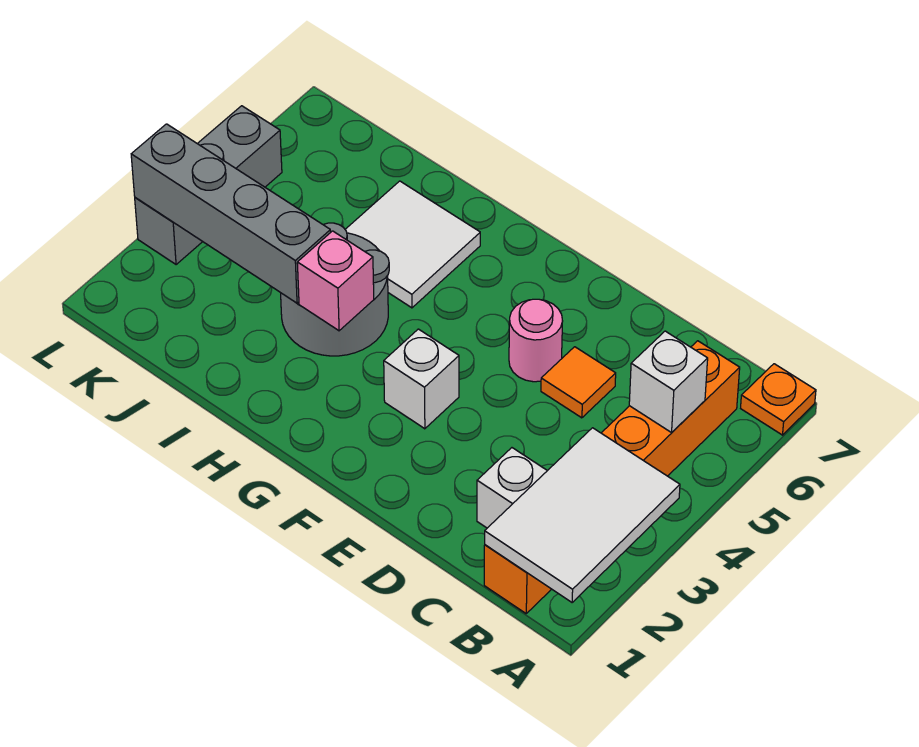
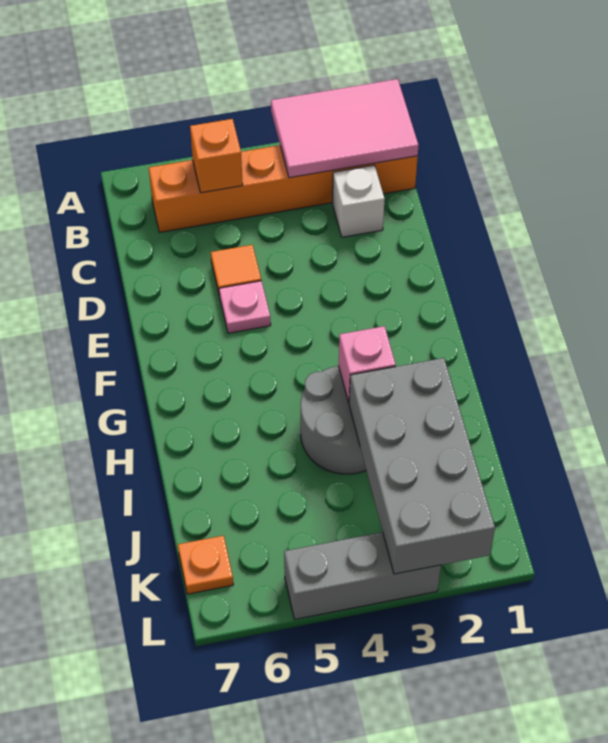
white tile A1:B3 level 2 -> pink tile A1:B3 level 2
orange plate A7 level 1 -> orange plate K7 level 1
white brick B5 level 2 -> orange brick B5 level 2
pink round brick E5 level 1 -> pink plate E5 level 1
white brick F3 level 1 -> none
white tile H5:I6 level 1 -> none
grey brick I3:L3 level 2 -> grey brick I2:L3 level 2

